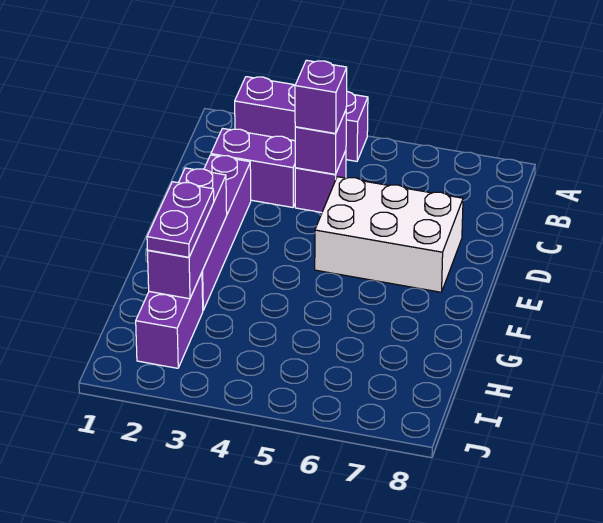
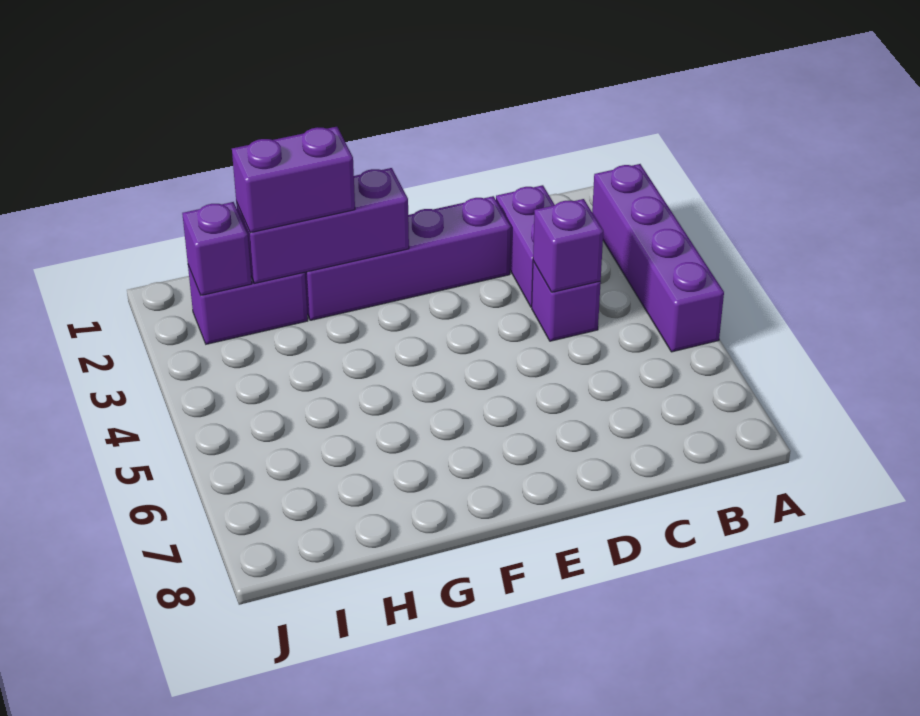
purple brick A2:A4 level 1 -> purple brick A2:A5 level 1
purple brick C4 level 3 -> purple brick I2 level 2
white brick D5:E7 level 1 -> none
purple plate G2:H2 level 3 -> purple brick G2:H2 level 3

